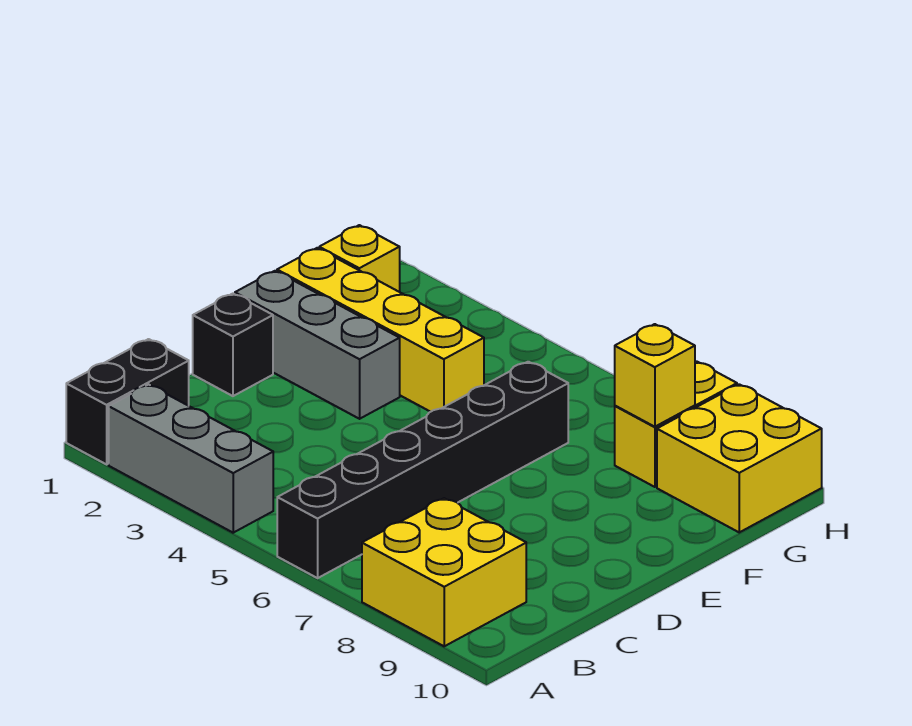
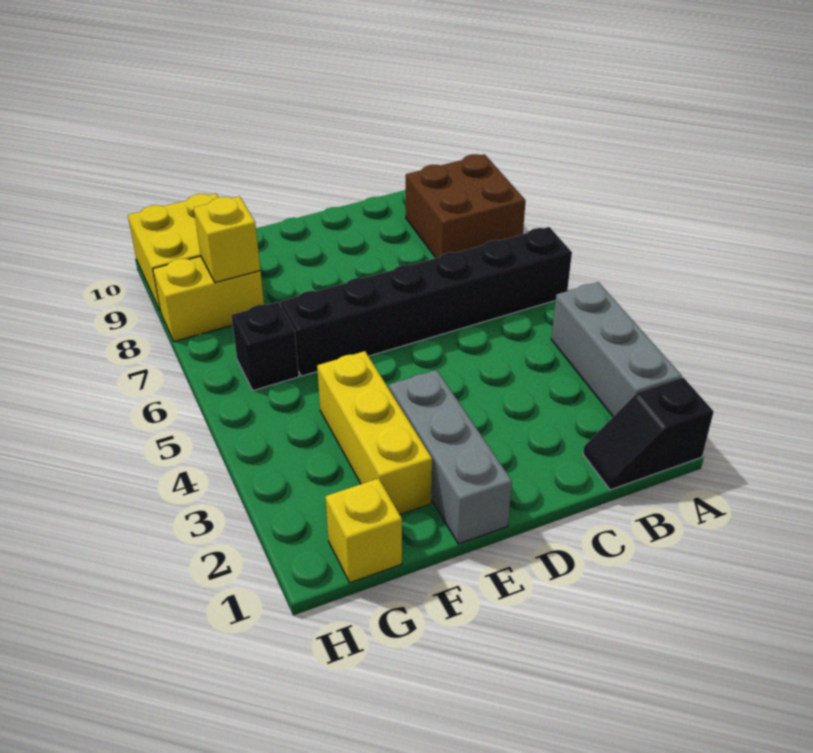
black brick A1:B1 level 1 -> black slope A1:B1 level 1 top A
yellow brick A8:B9 level 1 -> brown brick A8:B9 level 1
black brick D1 level 1 -> black brick G6 level 1
yellow brick F1:F4 level 1 -> yellow brick F2:F4 level 1

